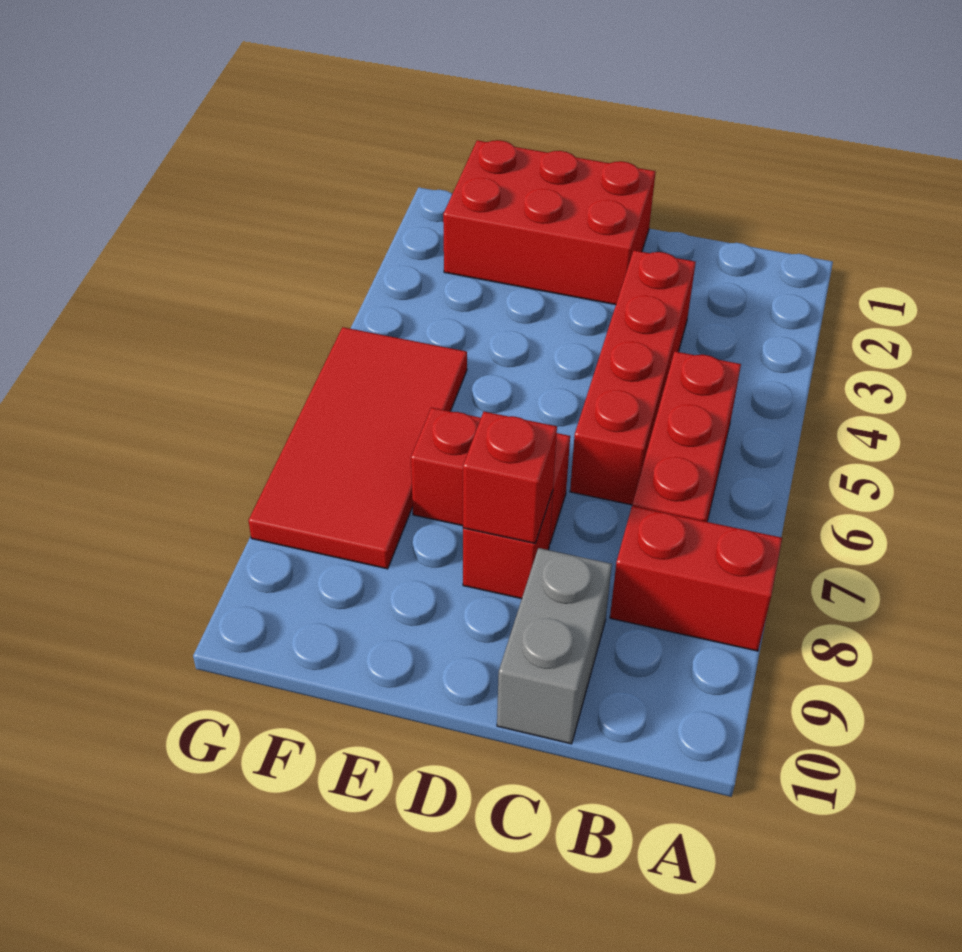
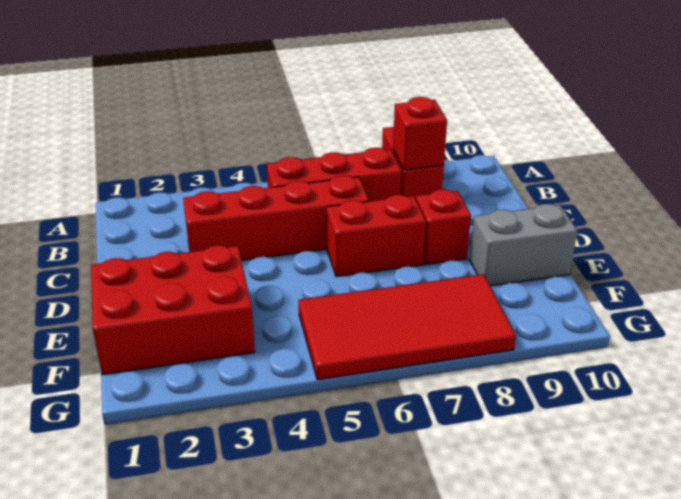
grey brick C9:C10 level 1 -> grey brick E9:E10 level 1
red brick D1:F2 level 1 -> red brick E1:F3 level 1
red brick D7:E7 level 1 -> red brick D6:D7 level 1
red brick D8 level 2 -> red brick B8 level 2

